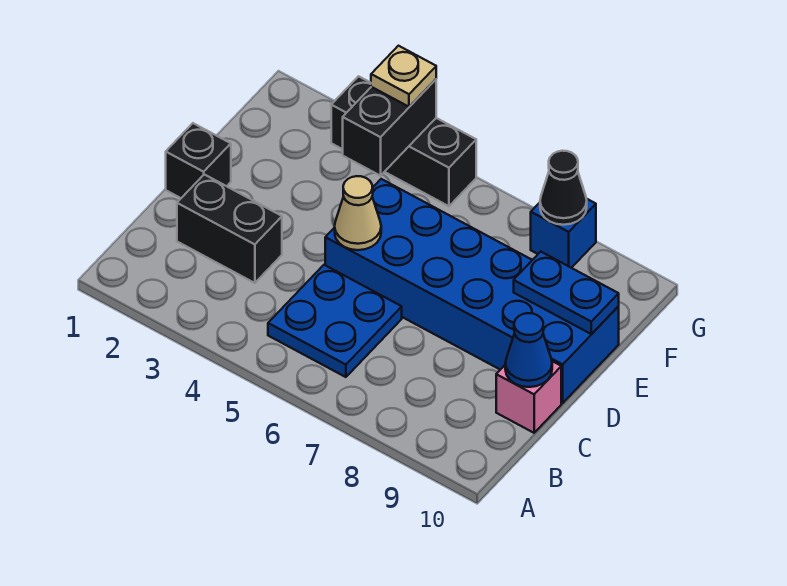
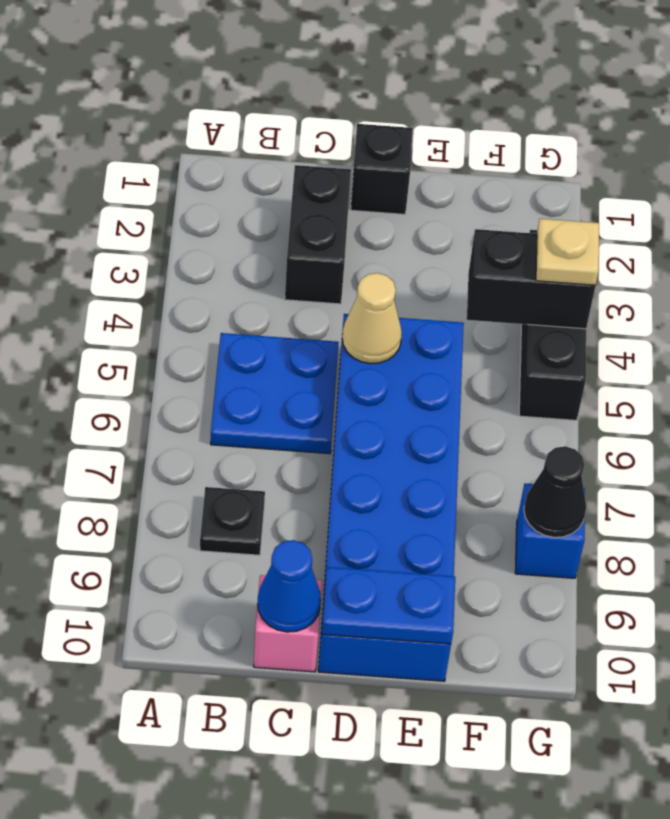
none -> black plate B8 level 1
blue plate E9:E10 level 2 -> blue plate D10:E10 level 2

